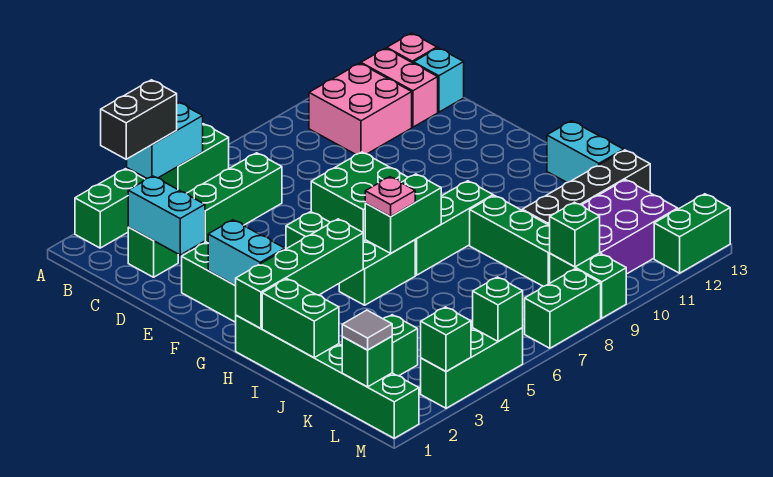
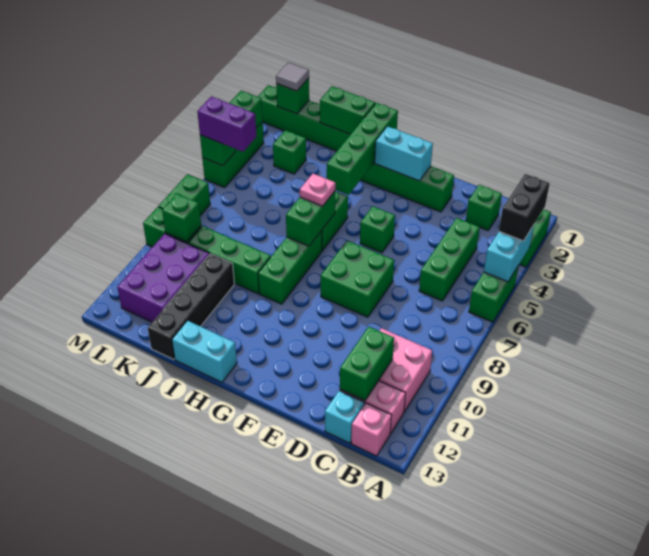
cyan brick C2:D2 level 2 -> none
none -> purple brick L5:M5 level 3
green brick M12:M13 level 1 -> green brick C11:C12 level 2

